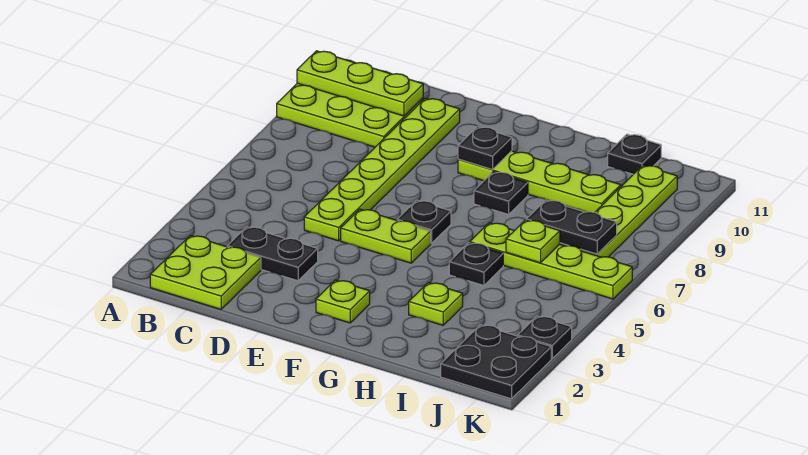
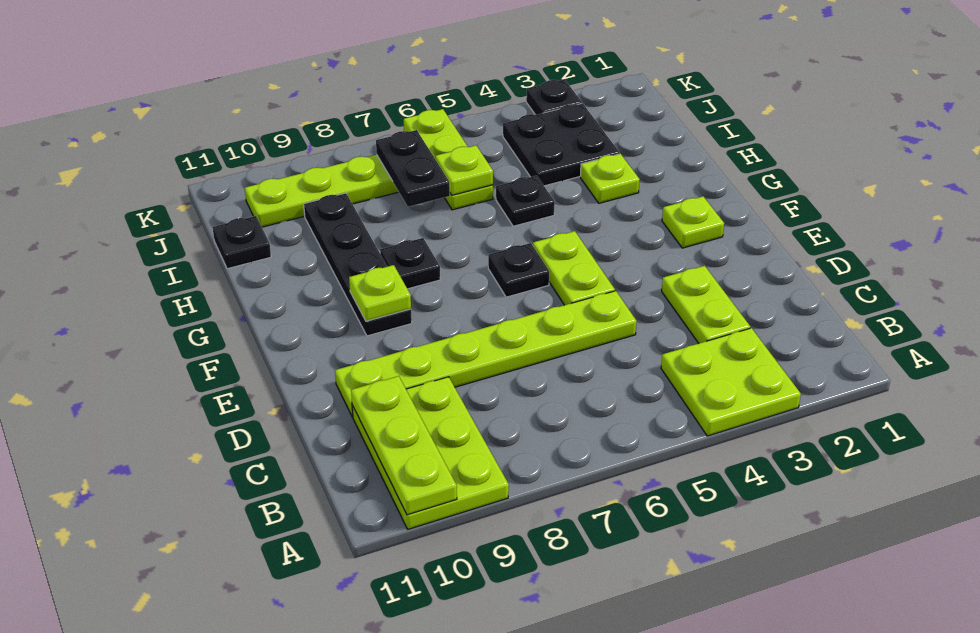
lime plate B1:C2 level 1 -> lime plate A3:B4 level 1
black plate C3:D3 level 1 -> lime plate C3:D3 level 1
lime plate F9:I9 level 1 -> black plate F9:I9 level 1
black plate F9 level 2 -> lime plate F9 level 2
lime plate H6:K6 level 1 -> lime plate I6:K6 level 1
black plate J1:K2 level 1 -> black plate I3:J4 level 1

